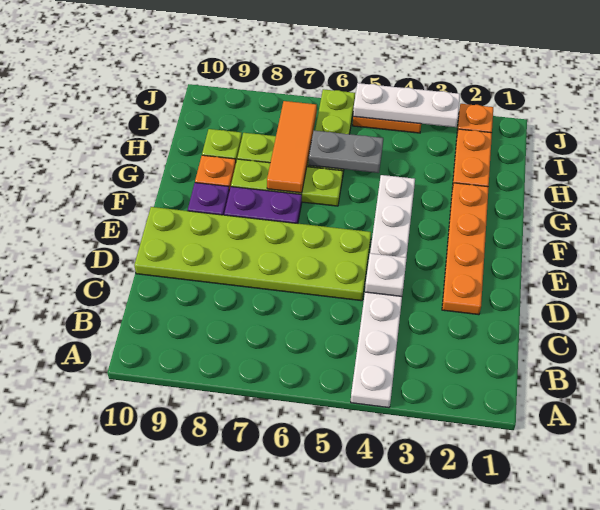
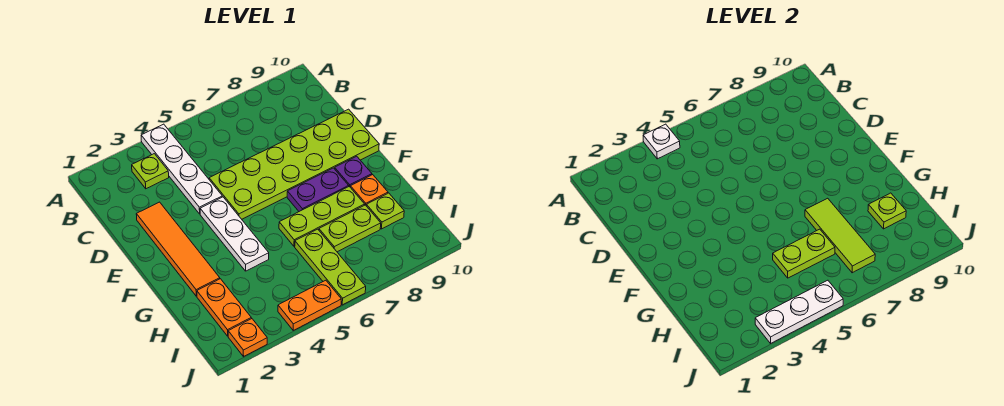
none -> lime plate B3 level 1
orange plate D2:G2 level 1 -> orange tile D2:G2 level 1
white plate D4 level 2 -> white plate A4 level 2
orange tile G7:I7 level 2 -> lime tile G7:I7 level 2
grey plate H5:H6 level 2 -> lime plate H5:H6 level 2
none -> lime plate H9 level 2

